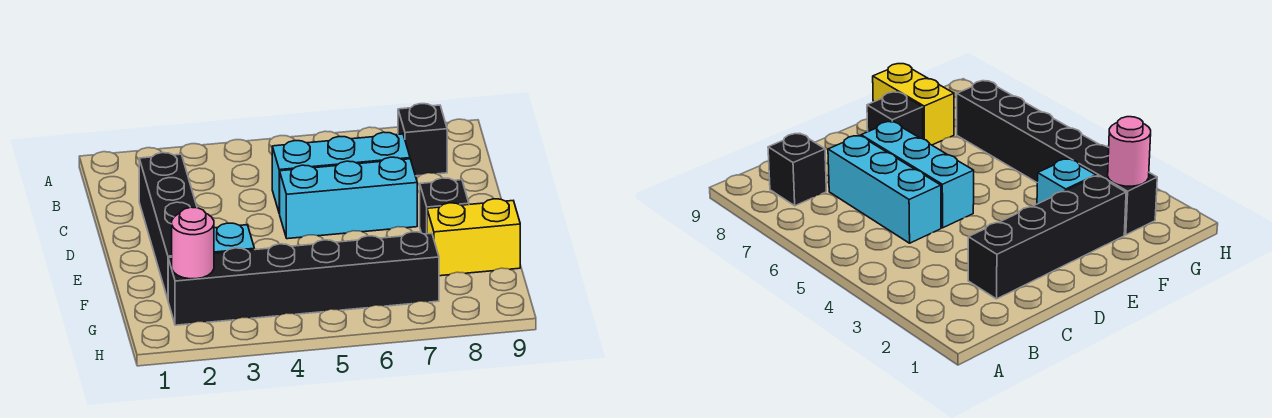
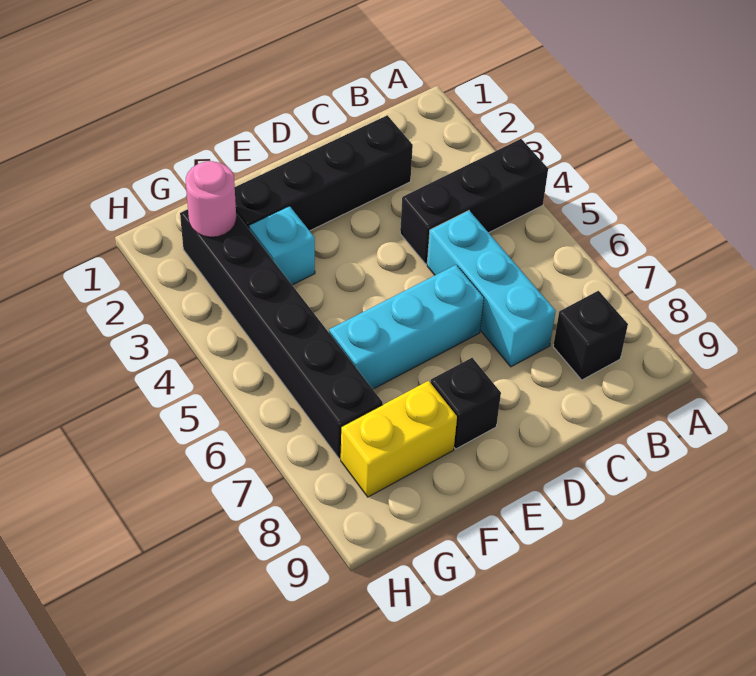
none -> black brick A4:C4 level 1
cyan brick D5:D7 level 1 -> cyan brick D6:F6 level 1
yellow brick F8:F9 level 1 -> yellow brick F8:G8 level 1

